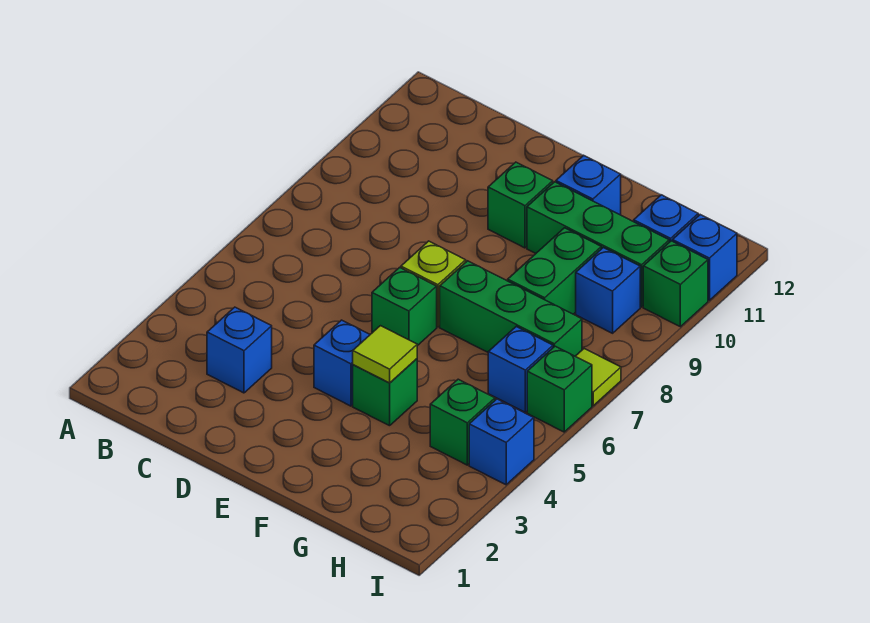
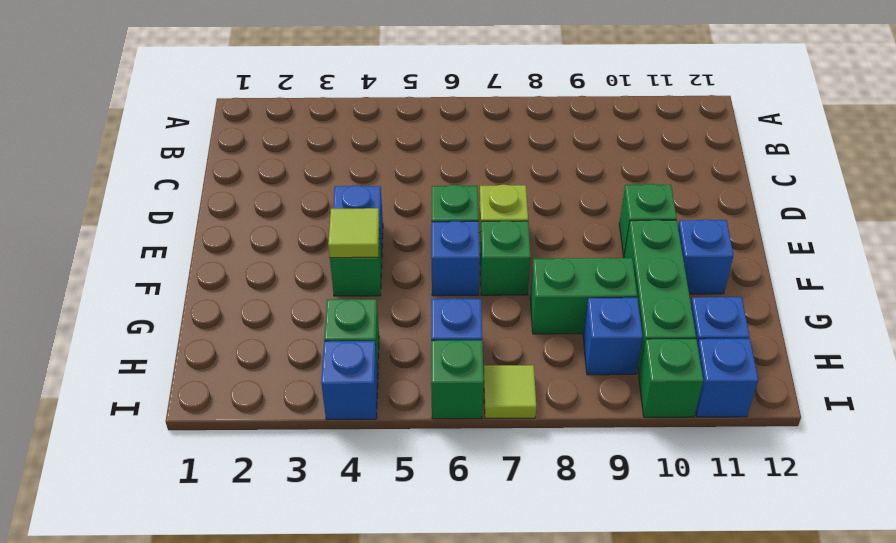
blue brick C3 level 1 -> blue brick F6 level 1
green brick F7:H7 level 1 -> green brick F7 level 1

